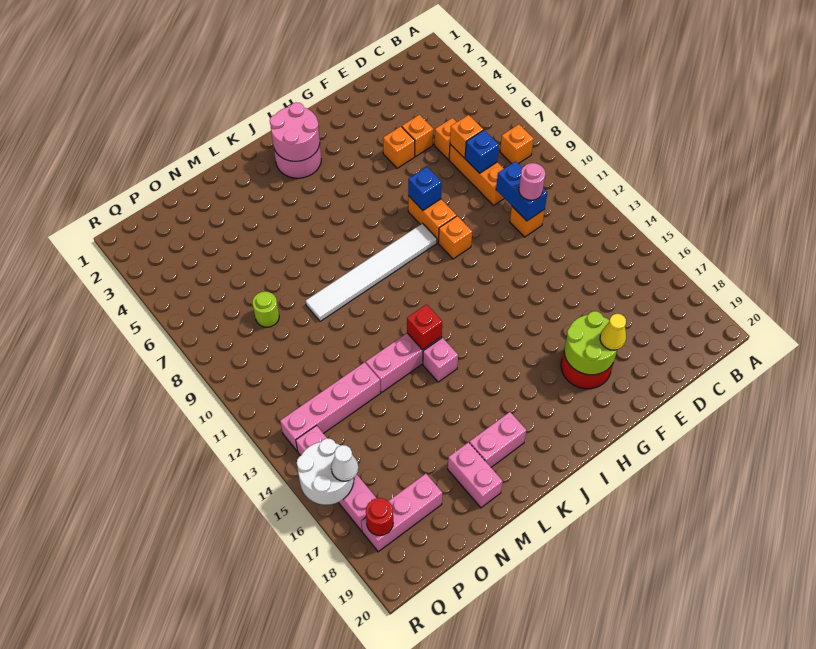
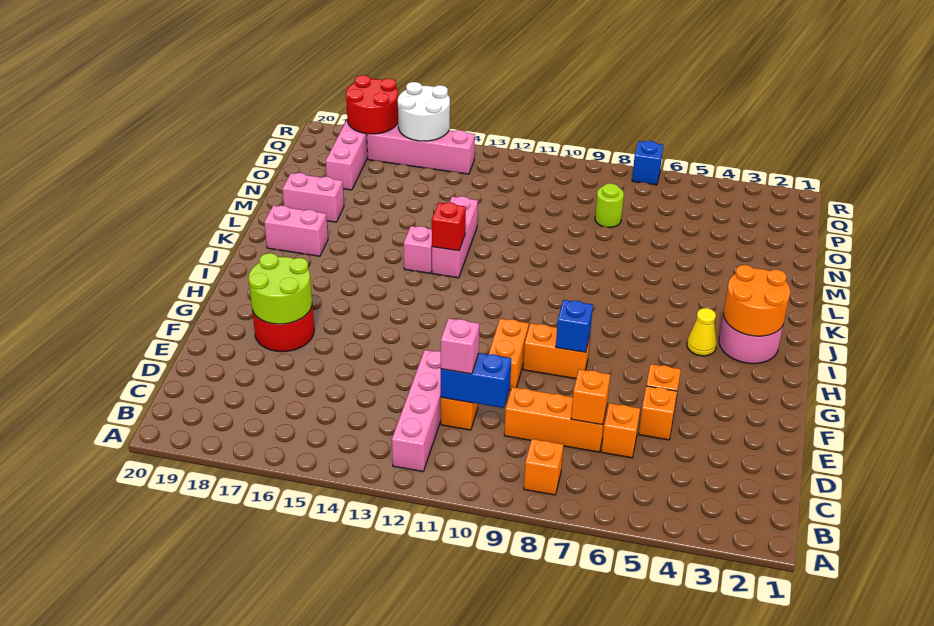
blue brick D8 level 2 -> blue brick R7 level 1
pink round brick D11 level 3 -> pink brick D11 level 3
yellow cone F18 level 3 -> yellow cone I4 level 1
orange brick G10 level 1 -> orange brick F10:G10 level 1
white tile H9:M9 level 1 -> none
pink round brick I2:J3 level 2 -> orange round brick I2:J3 level 2
pink brick K18:L18 level 1 -> pink brick K18:K19 level 1
pink brick N13:Q13 level 1 -> pink brick B12:E12 level 1
white cone Q16 level 3 -> none
red round brick Q18 level 2 -> red round brick Q17:R18 level 2

